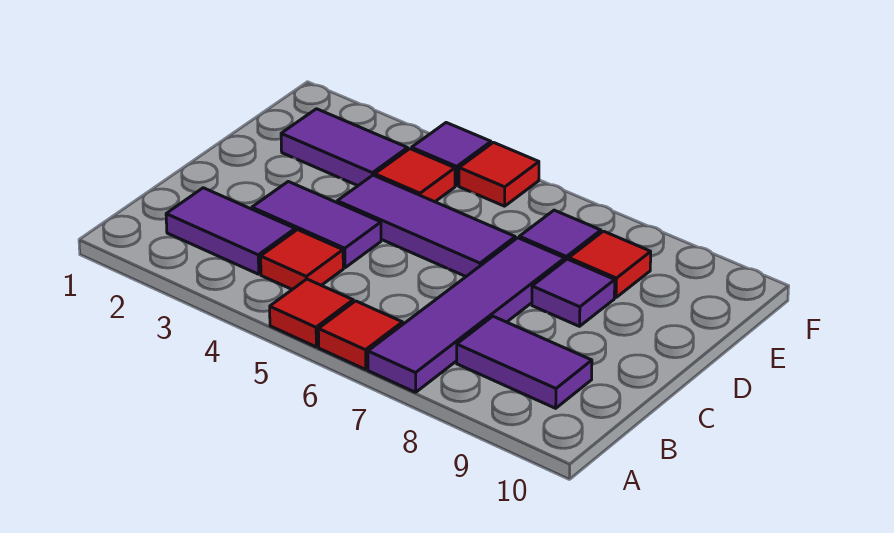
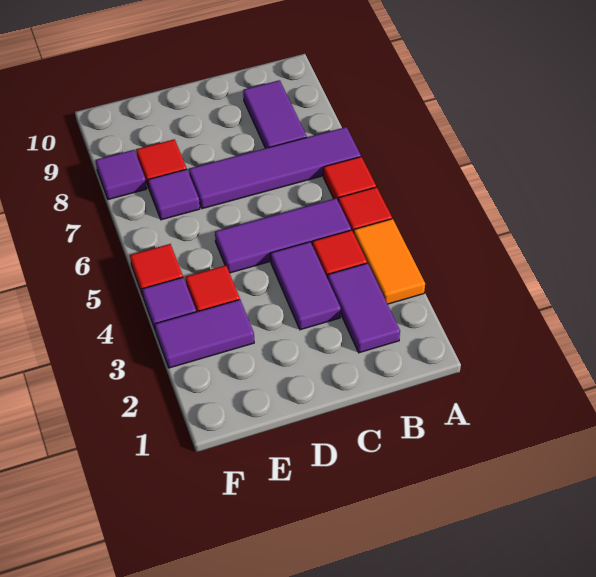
none -> orange tile A3:A4 level 1
purple tile D4:D6 level 1 -> purple tile B5:D5 level 1
purple tile D8 level 1 -> purple tile F8 level 1
purple tile E2:E3 level 1 -> purple tile E3:F3 level 1

